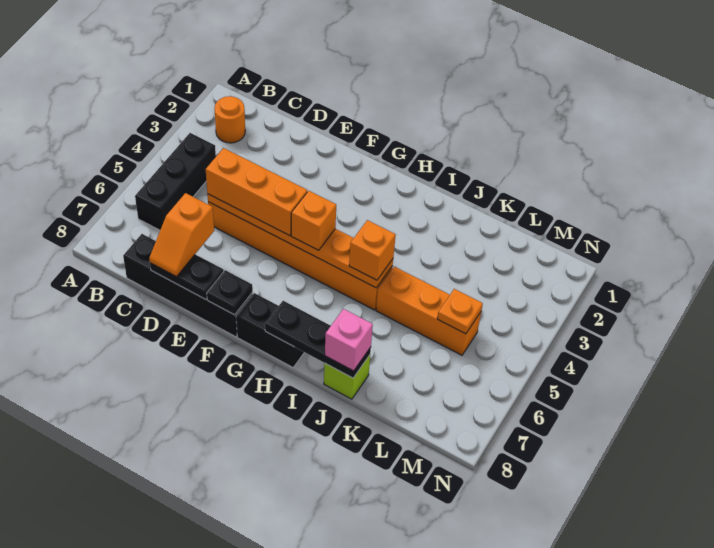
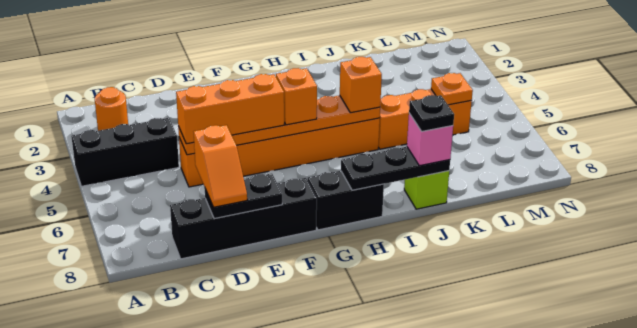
black brick B4:B6 level 1 -> black brick A4:C4 level 1
black plate F8 level 2 -> black plate J8 level 4

